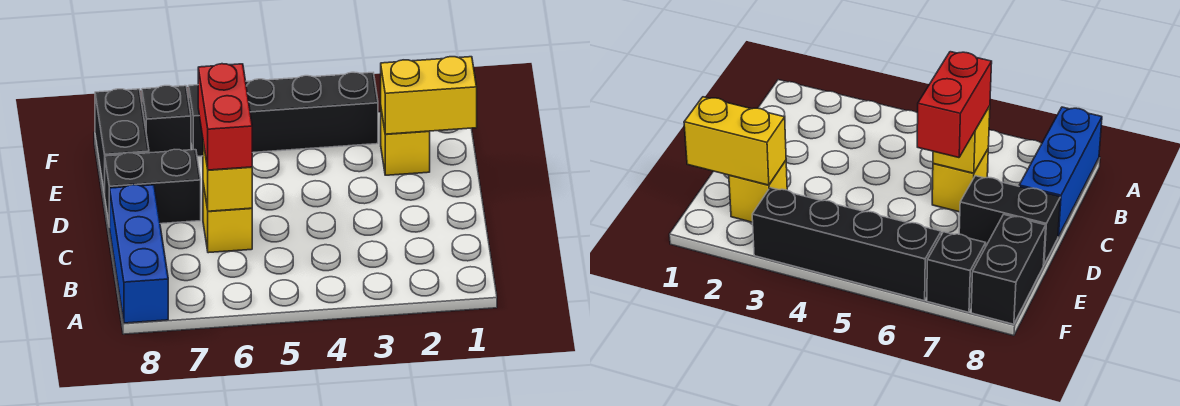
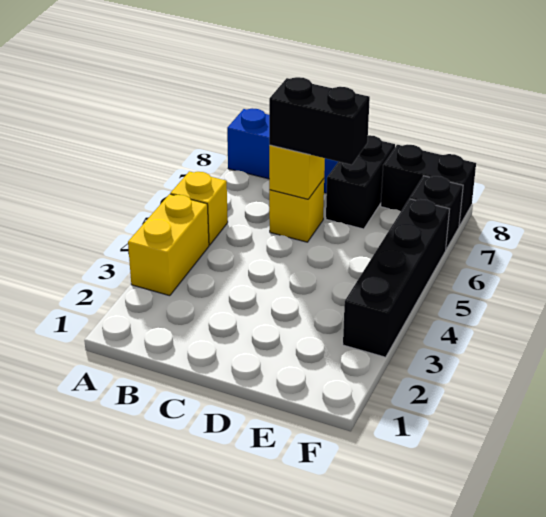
red brick C6:D6 level 3 -> black brick C6:D6 level 3
yellow brick E1:E2 level 2 -> yellow brick A3:A4 level 1
yellow brick E2 level 1 -> yellow brick A5 level 1

